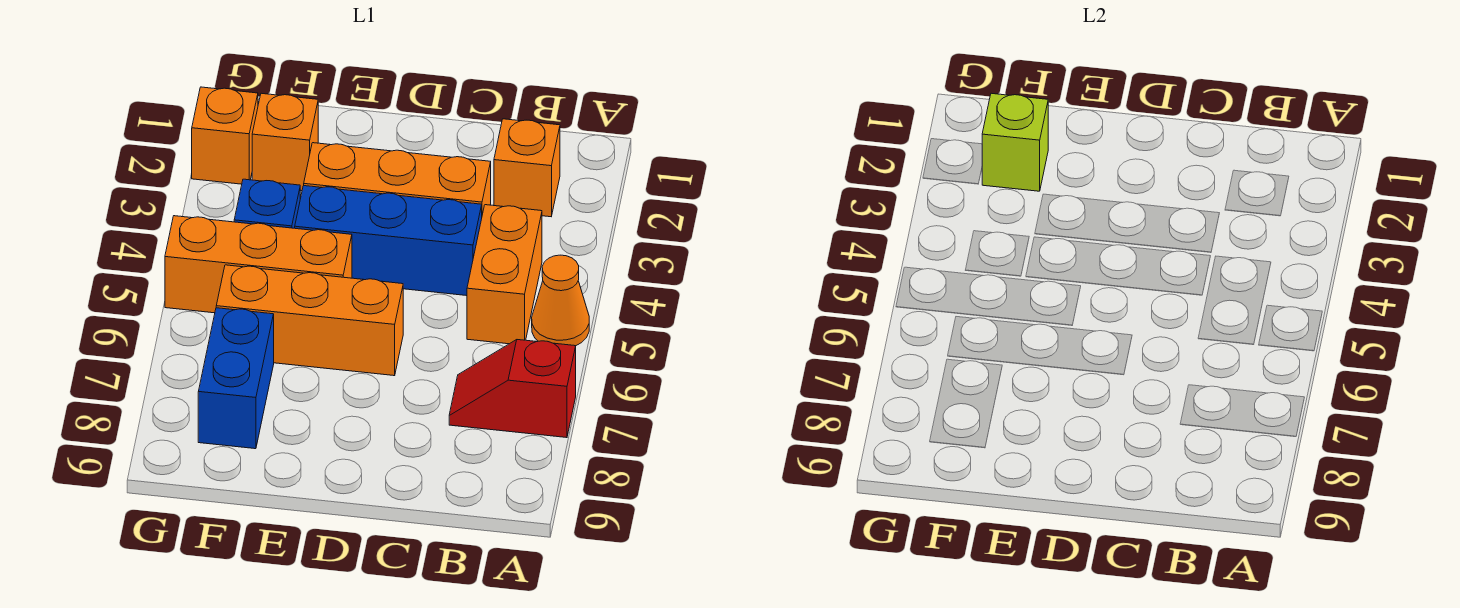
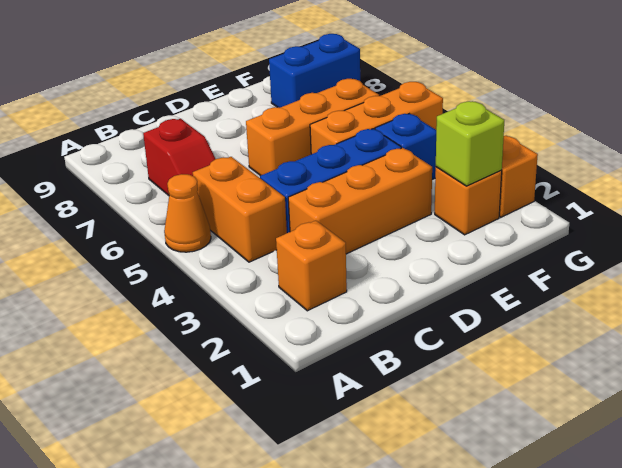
red slope A7:B7 level 1 top A -> red slope B6:B7 level 1 top 7
blue brick F7:F8 level 1 -> blue brick F8:G8 level 1

